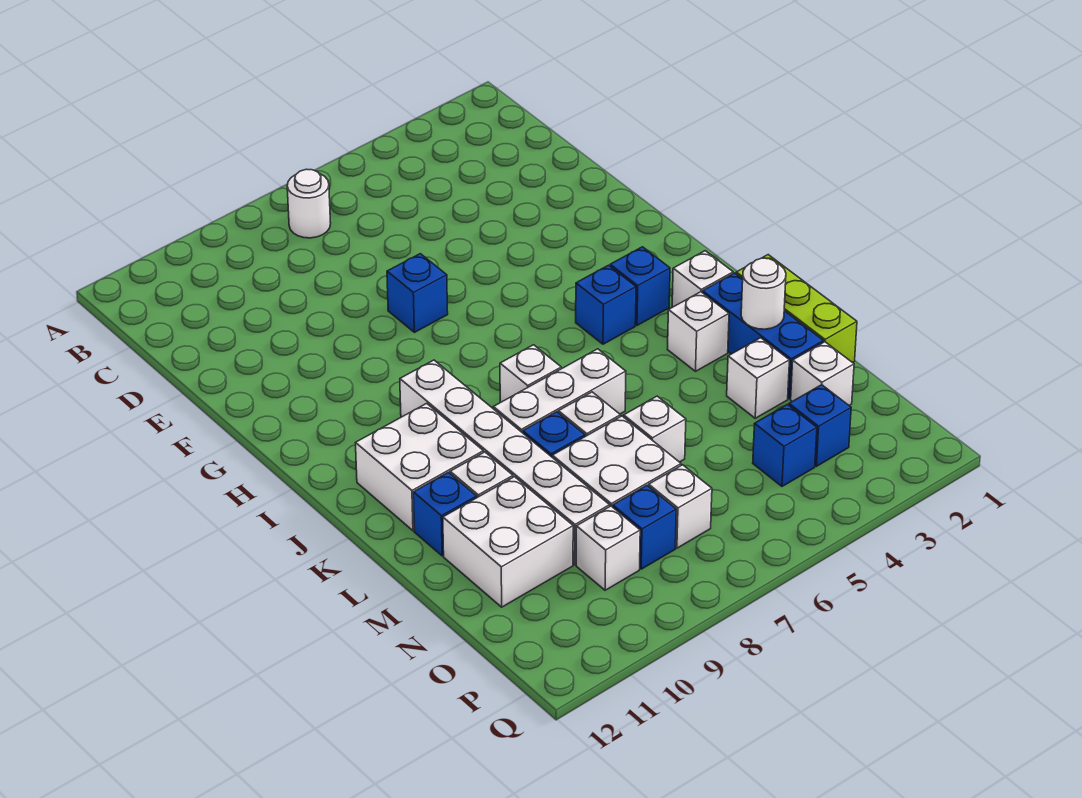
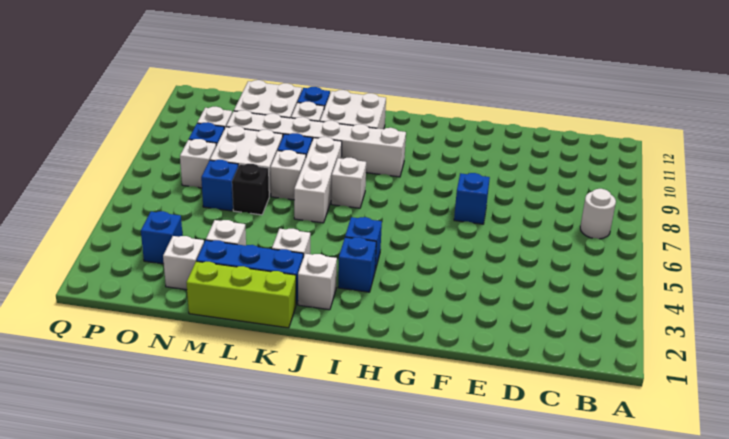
white round brick L2 level 2 -> none
white brick M6 level 1 -> black brick M6 level 1
blue brick O4 level 1 -> blue brick N6 level 1

